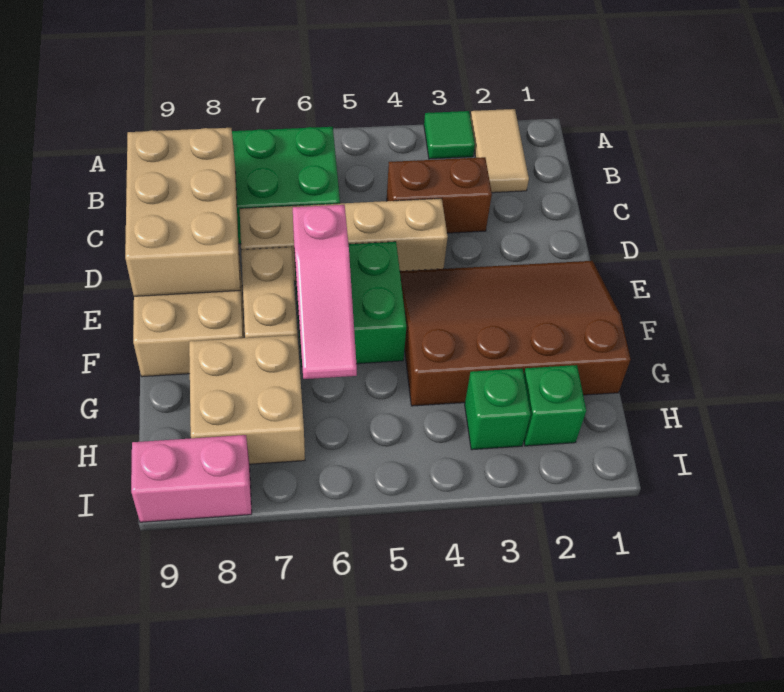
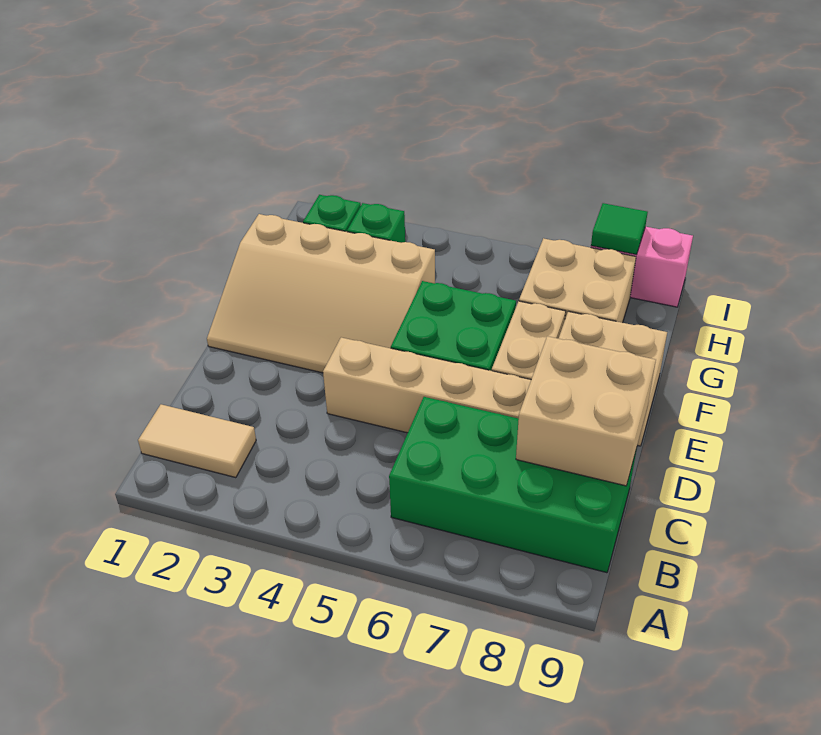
tan tile A2:B2 level 1 -> tan tile B1:B2 level 1
green tile A3 level 1 -> green tile I8 level 2
brown brick C3:C4 level 1 -> none
tan brick C8:E9 level 2 -> tan brick C8:D9 level 2
brown slope E1:G4 level 1 top G -> tan slope E1:G4 level 1 top G
pink slope E6:G6 level 2 top E -> none

